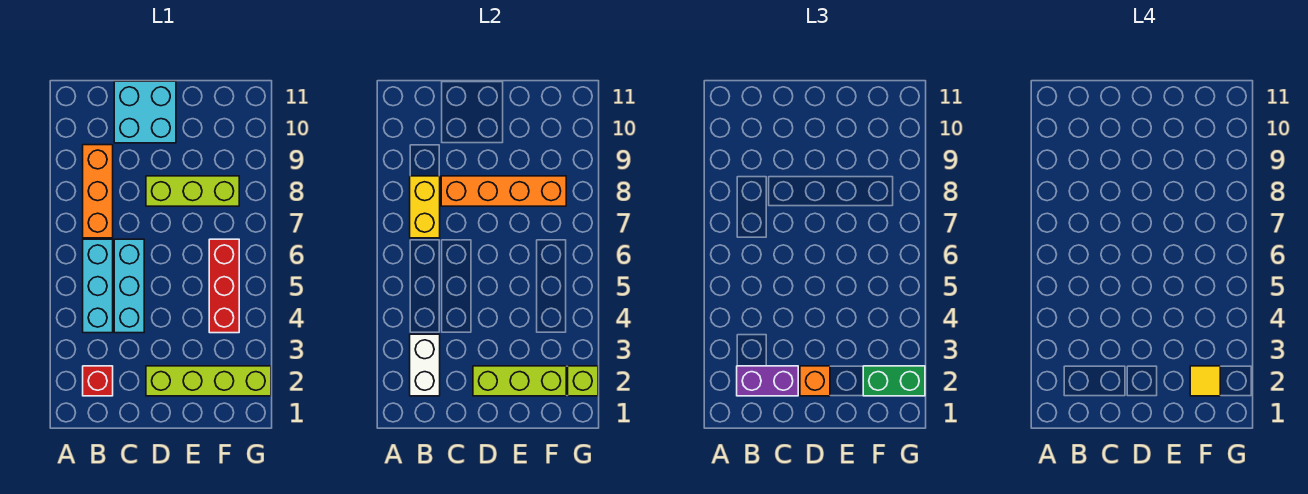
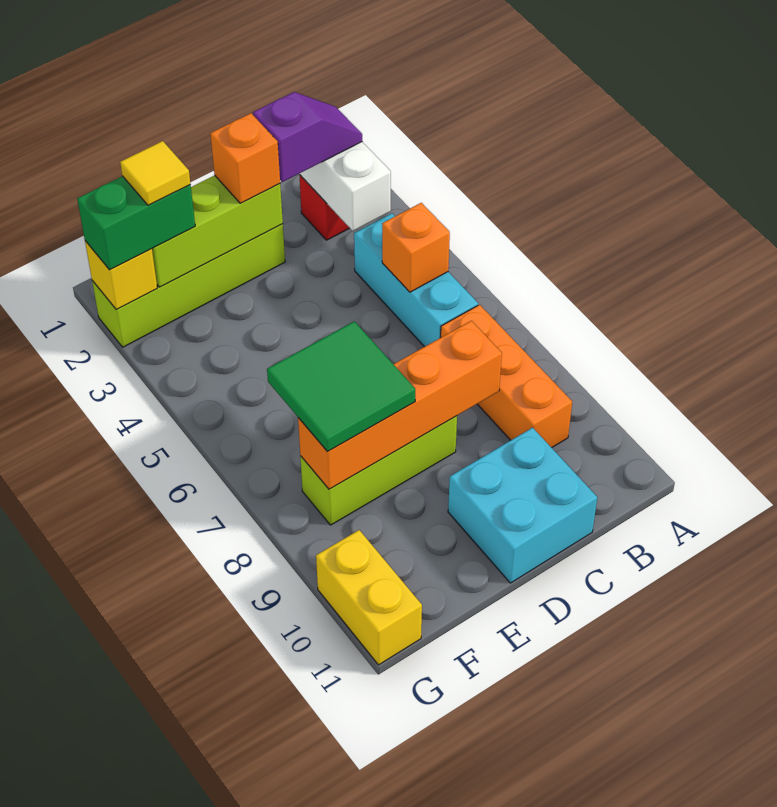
purple brick B2:C2 level 3 -> purple slope B2:C2 level 3 top C
none -> orange brick B5 level 2
yellow brick B7:B8 level 2 -> yellow brick G10:G11 level 1
cyan brick C4:C6 level 1 -> none
none -> green tile E7:F8 level 3
red brick F4:F6 level 1 -> none
lime brick G2 level 2 -> yellow brick G2 level 2

